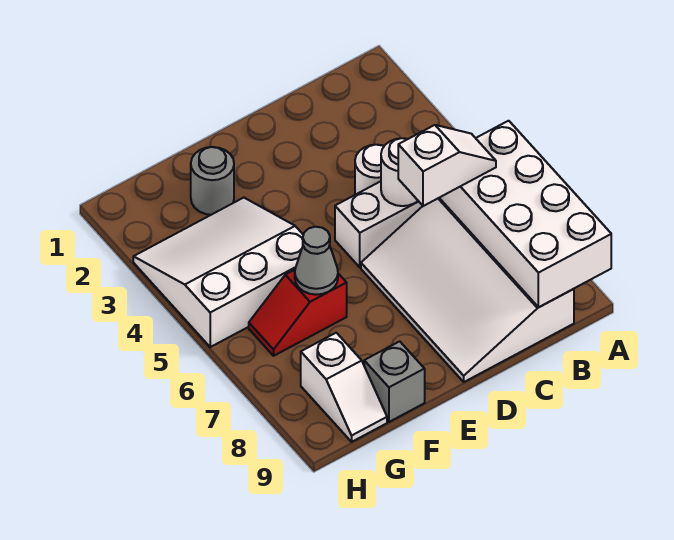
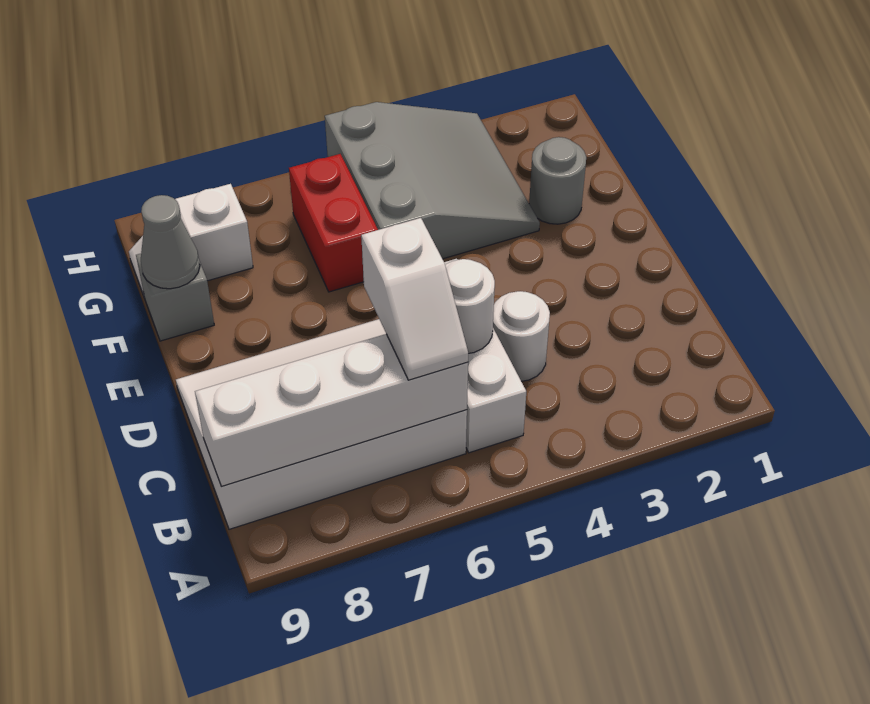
white brick A6:B9 level 2 -> white brick B6:B9 level 2
white slope F3:H5 level 1 top 5 -> grey slope F3:H5 level 1 top 5
red slope F6:G6 level 1 top F -> red brick F6:G6 level 1
grey cone F6 level 2 -> grey cone F9 level 2

